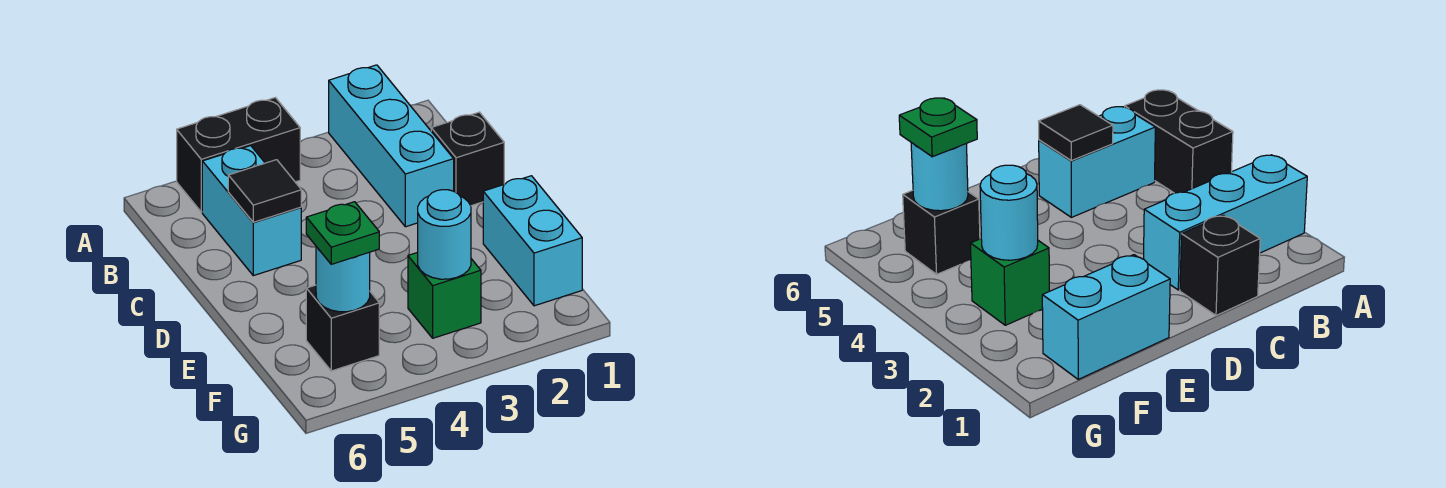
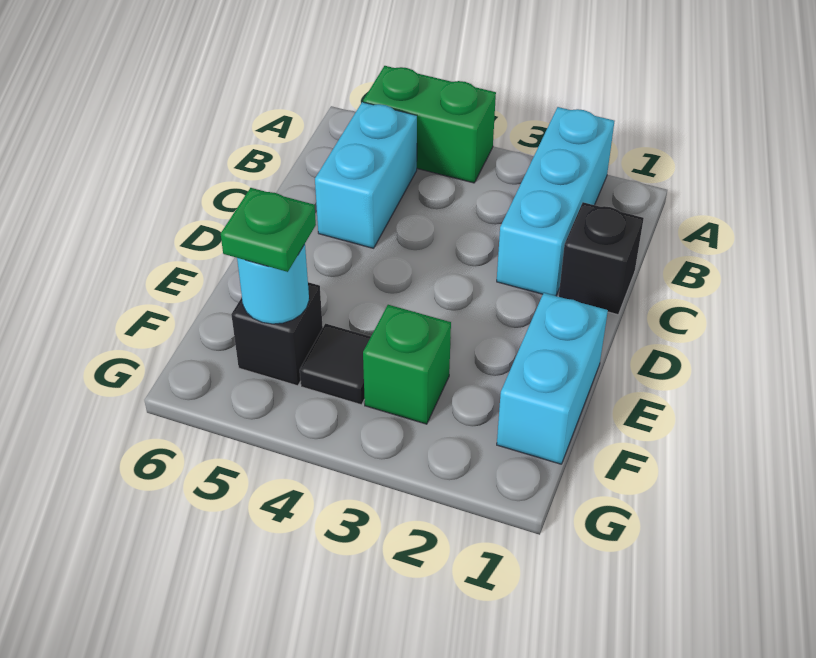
black brick A4:A5 level 1 -> green brick A4:A5 level 1
black tile C5 level 2 -> black tile F4 level 1
cyan round brick F3 level 2 -> none

